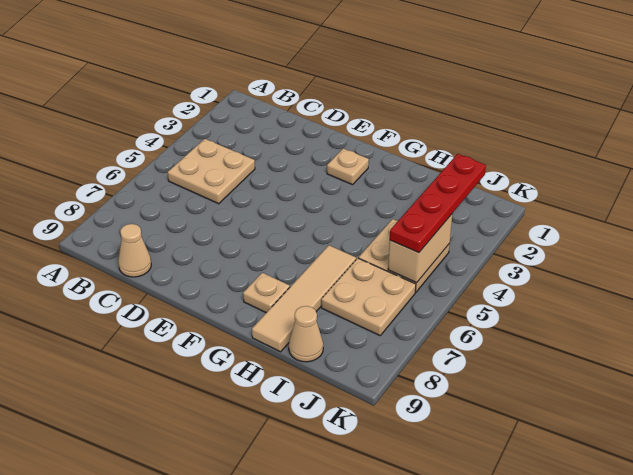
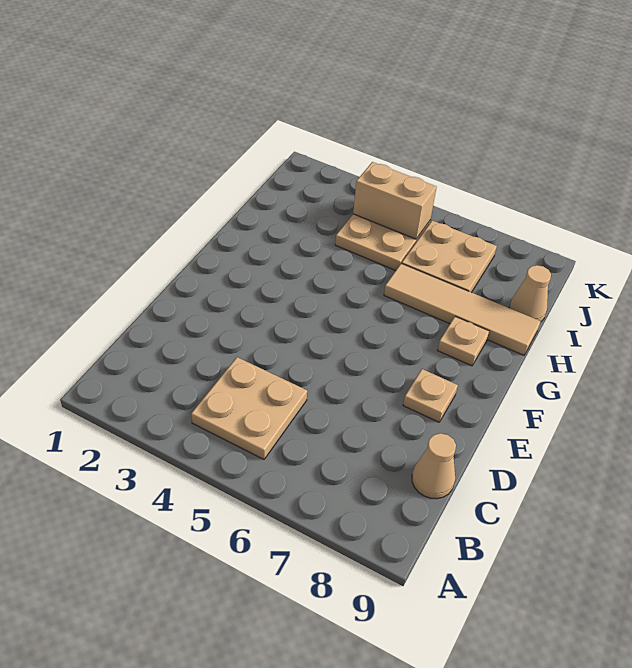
tan plate F2 level 1 -> tan plate E8 level 1
red plate J2:J5 level 3 -> none

